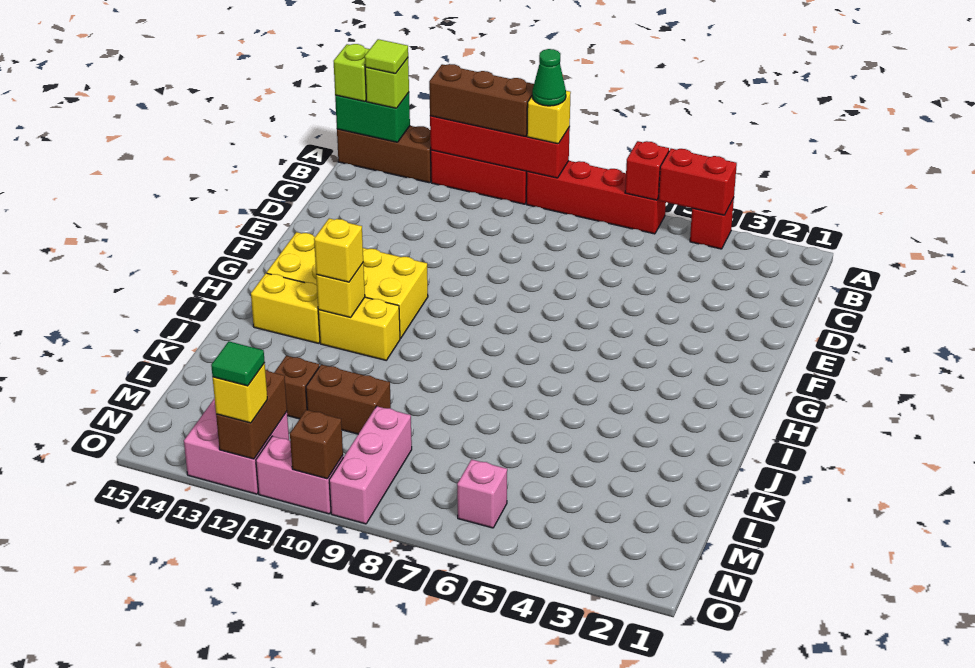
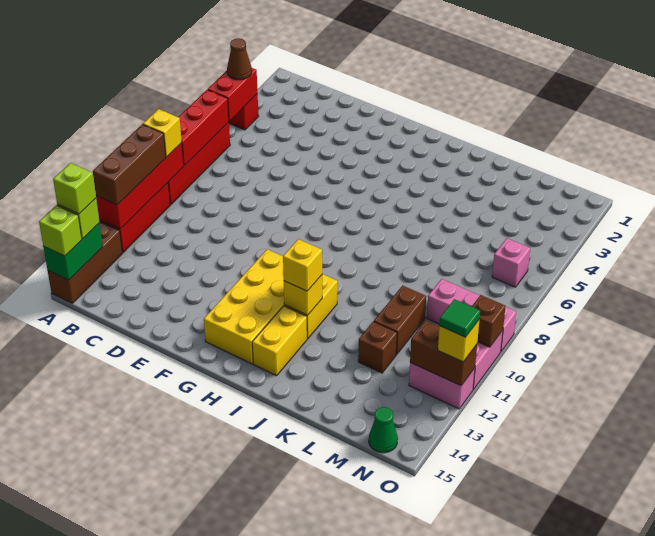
none -> brown cone A4 level 3
red brick A6 level 2 -> red brick A6:A8 level 2
green cone A9 level 4 -> green cone N15 level 1
lime tile A14 level 4 -> lime brick A14 level 4
pink brick N12:O13 level 1 -> pink brick N12:O12 level 1

